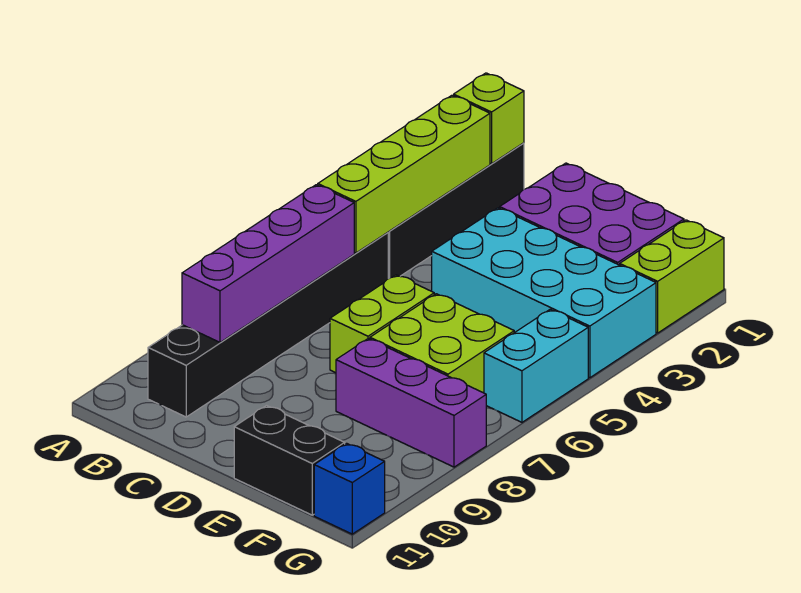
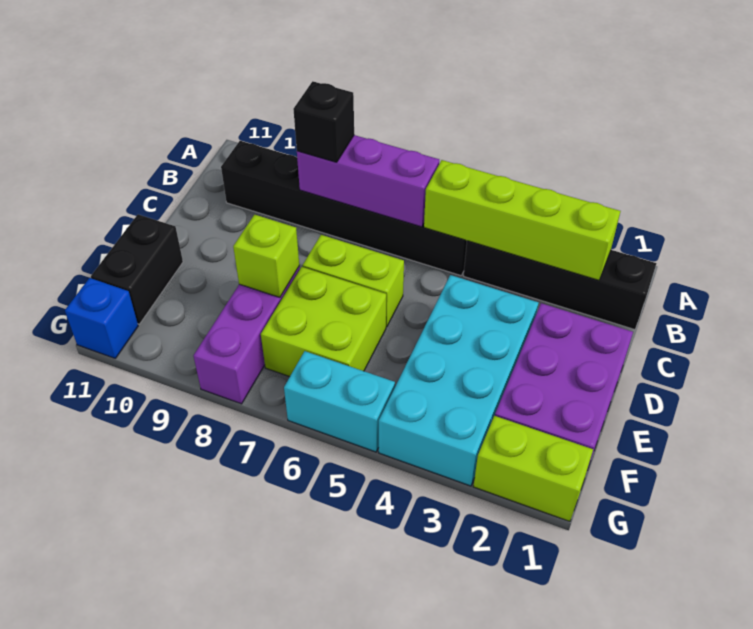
lime brick B1 level 2 -> lime brick E8 level 2
purple brick B6:B9 level 2 -> purple brick B6:B8 level 2
none -> black brick B8 level 3

